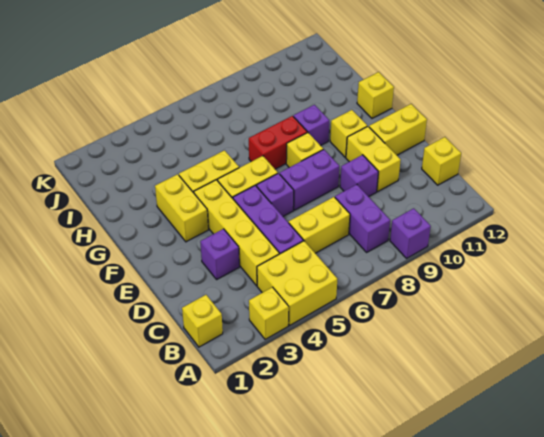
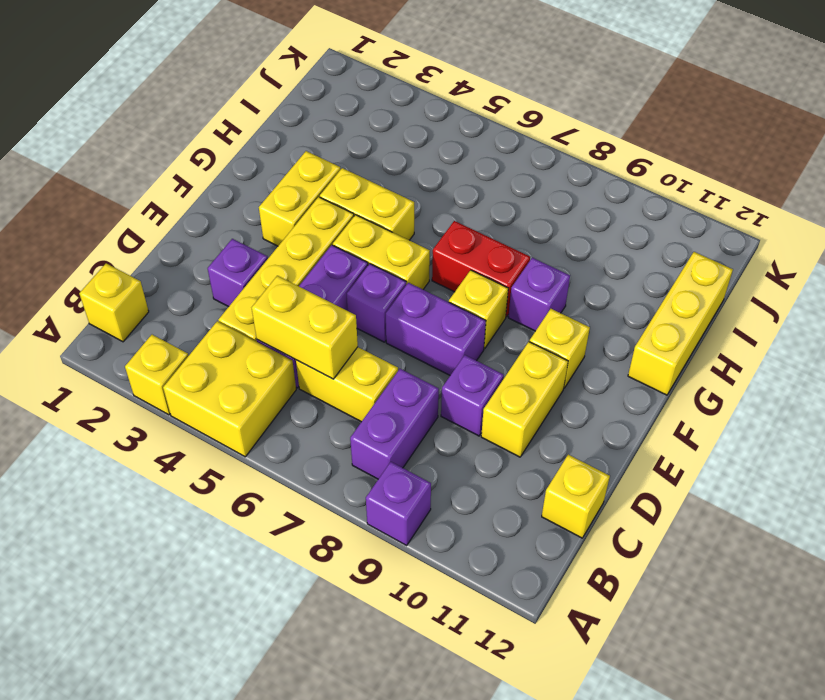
yellow brick E11:E12 level 1 -> yellow brick C5:C6 level 2
yellow brick G12 level 1 -> yellow brick G12:I12 level 1

